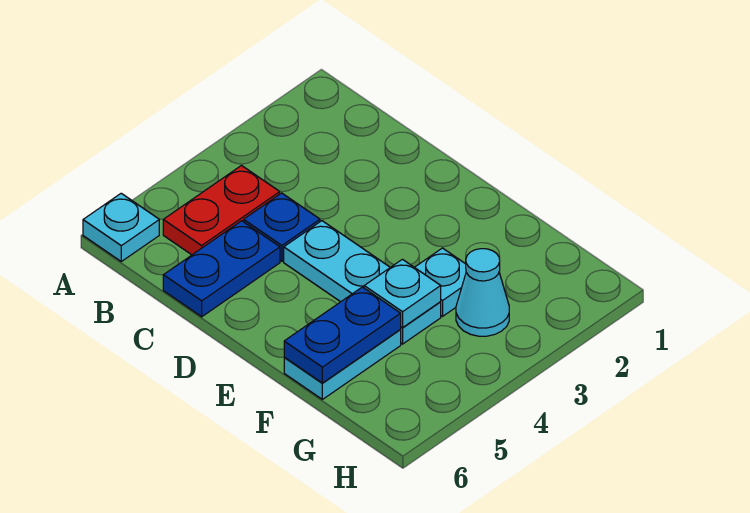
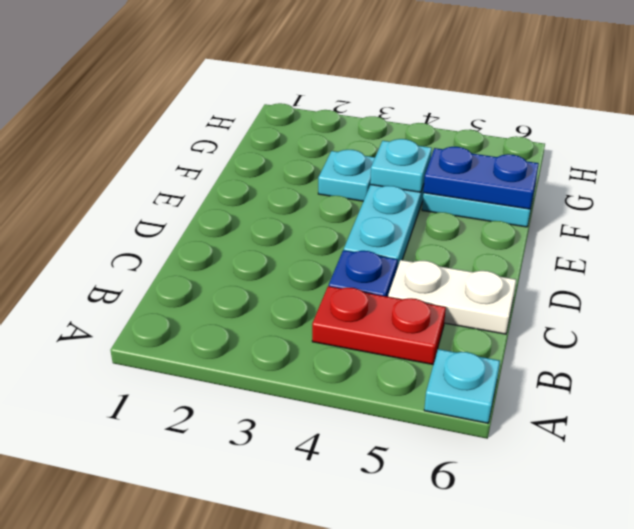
blue plate C5:C6 level 1 -> white plate C5:C6 level 1
cyan cone G3 level 1 -> none

